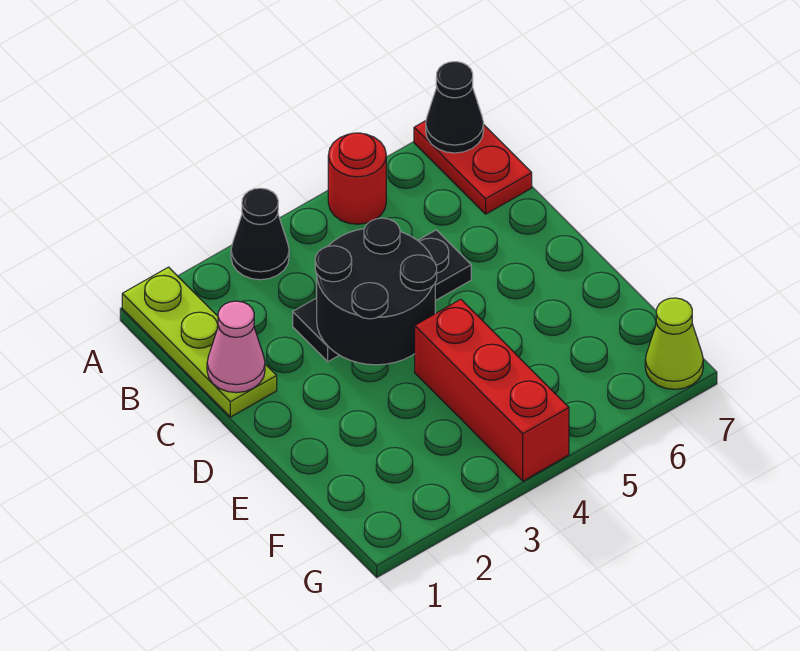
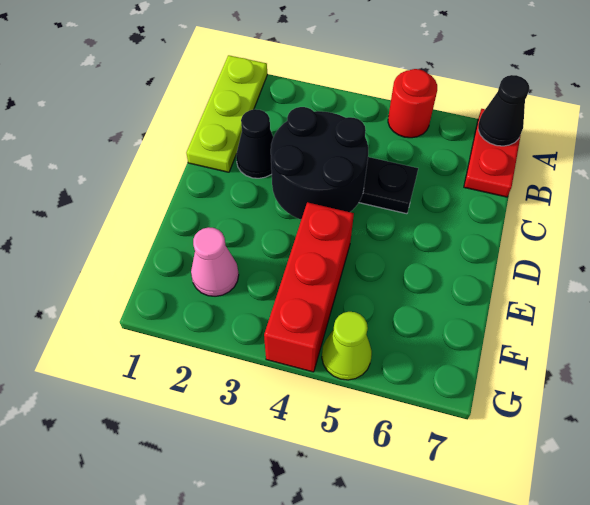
black cone A3 level 1 -> black cone C2 level 1
pink cone C1 level 2 -> pink cone F2 level 1
lime cone G7 level 1 -> lime cone G5 level 1

